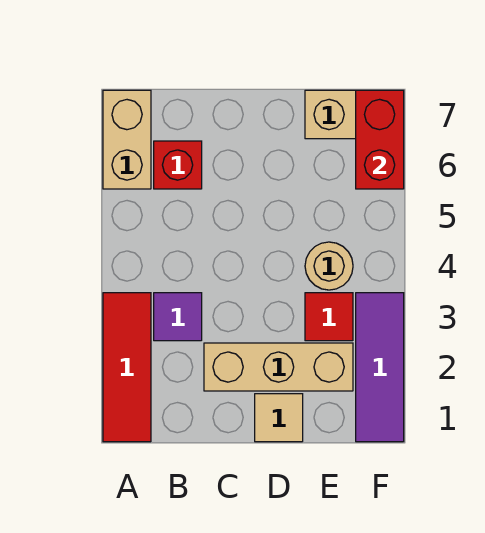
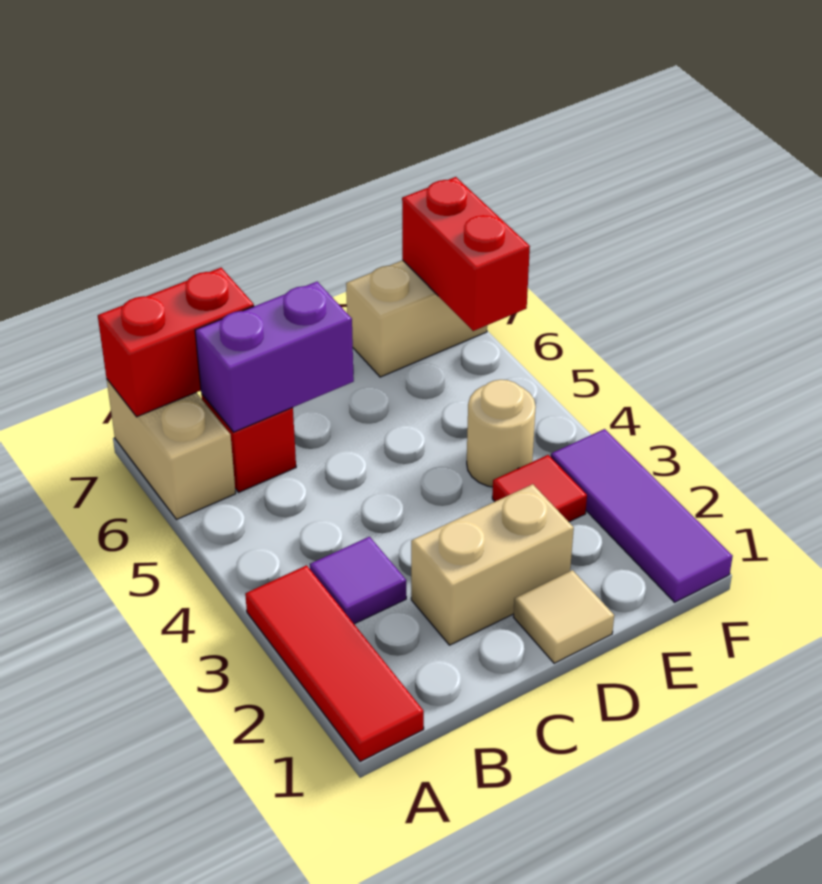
none -> red brick A7:B7 level 2
none -> purple brick B6:C6 level 2
tan brick C2:E2 level 1 -> tan brick C2:D2 level 1

